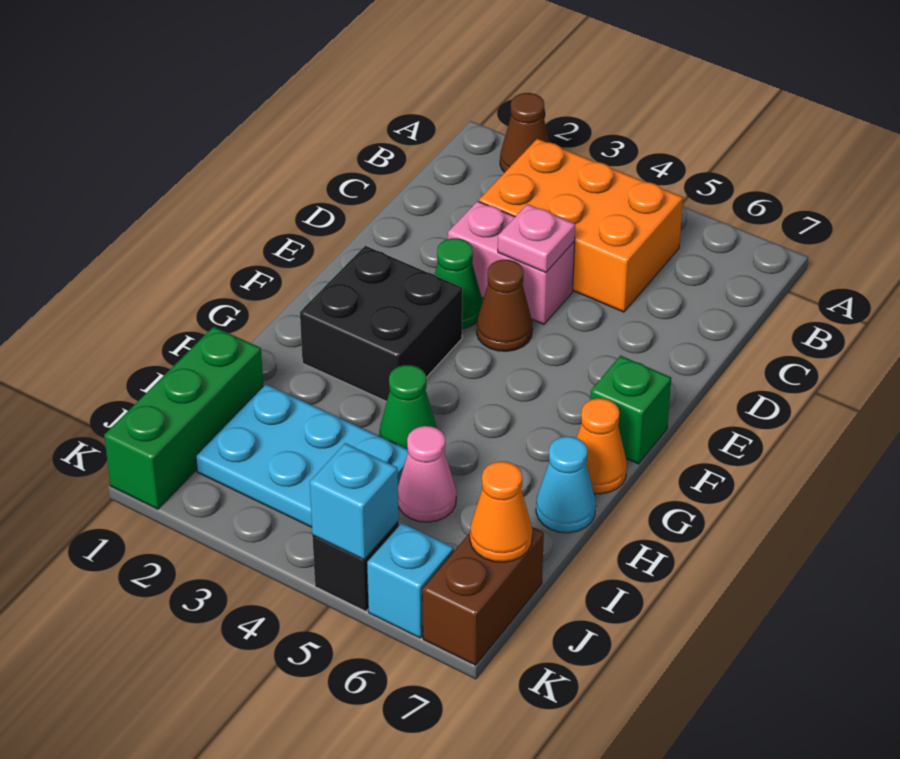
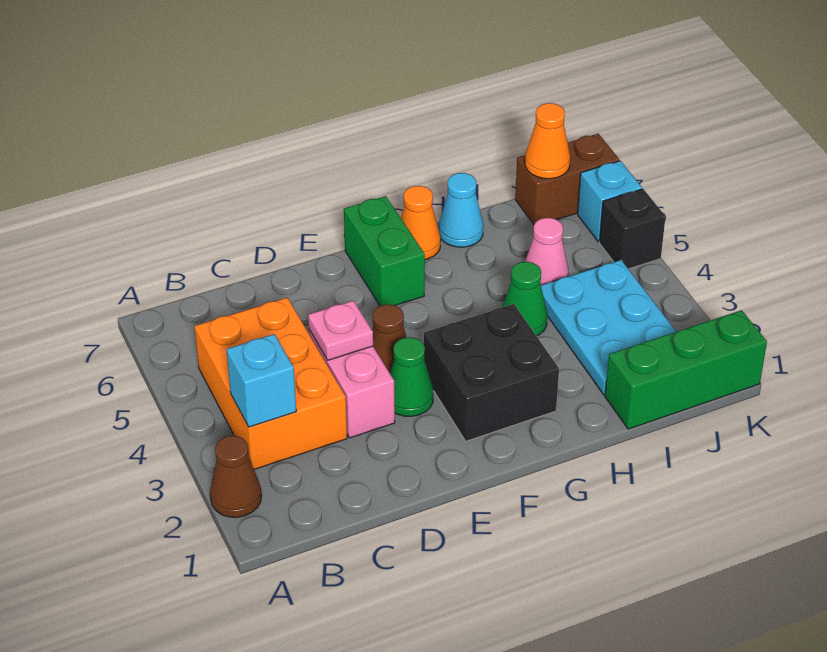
green brick F7 level 1 -> green brick F6:F7 level 1
cyan brick K5 level 2 -> cyan brick B3 level 2

